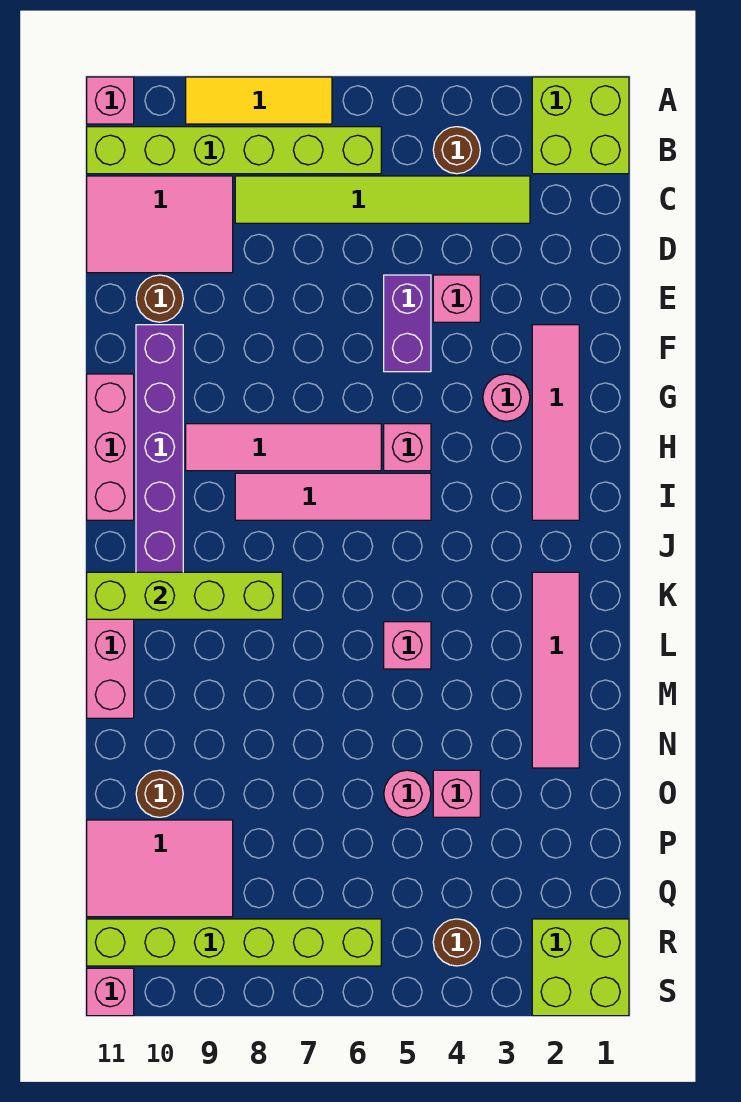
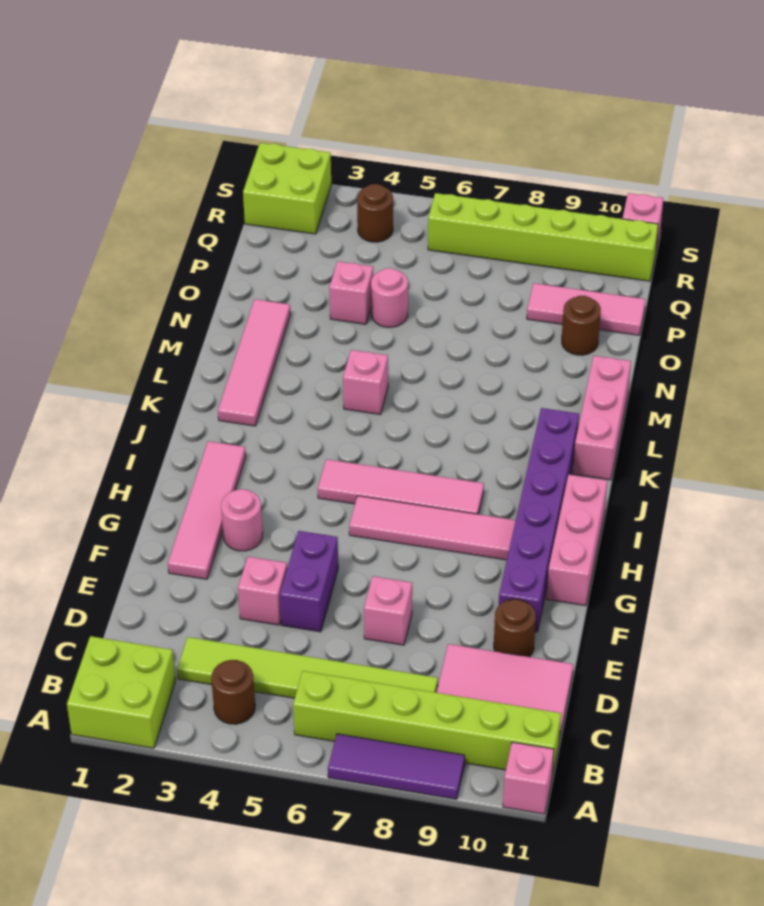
yellow tile A7:A9 level 1 -> purple tile A7:A9 level 1
pink brick H5 level 1 -> pink brick E7 level 1
lime brick K8:K11 level 2 -> none
pink tile P9:Q11 level 1 -> pink tile P9:P11 level 1

